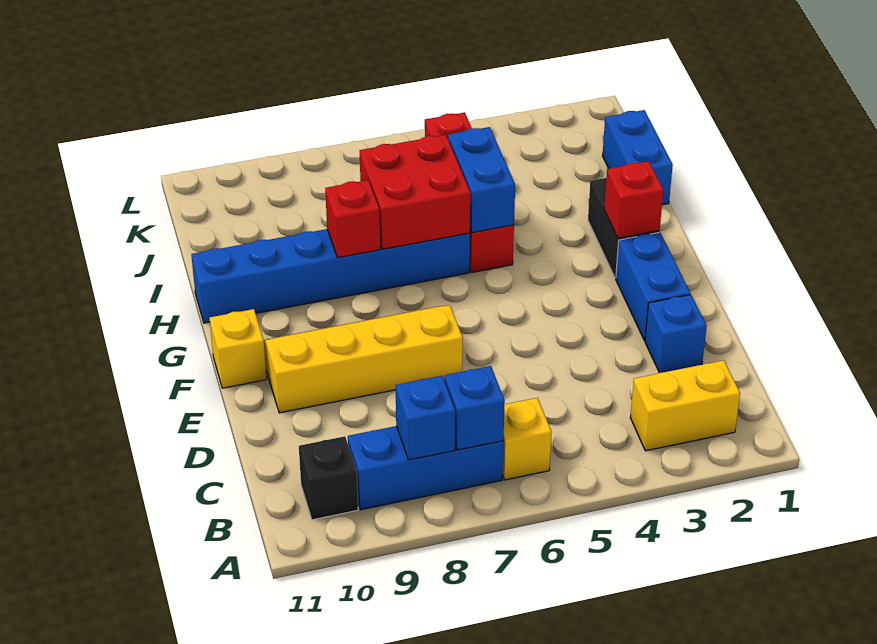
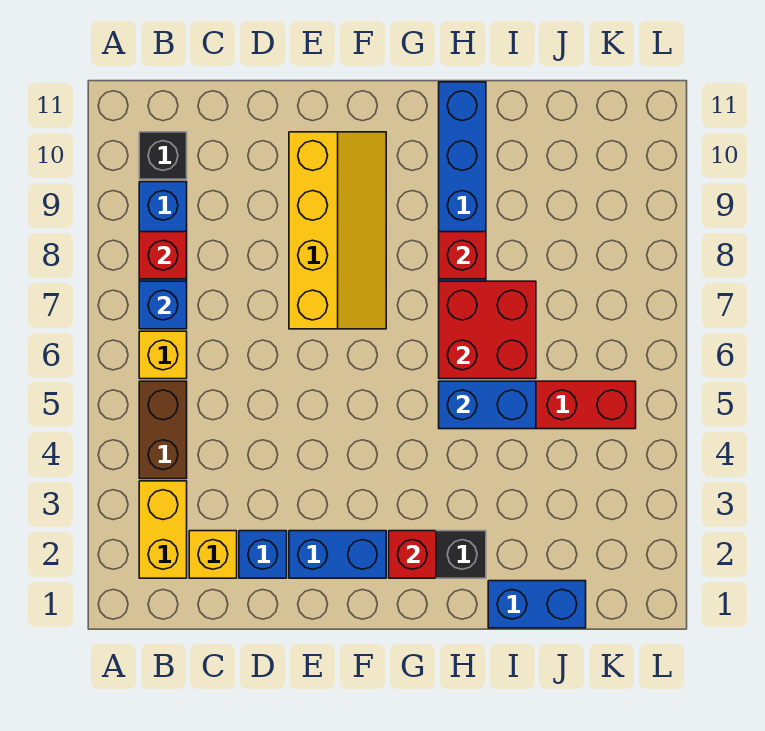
none -> brown brick B4:B5 level 1
blue brick B8 level 2 -> red brick B8 level 2
yellow brick F11 level 1 -> yellow brick C2 level 1

